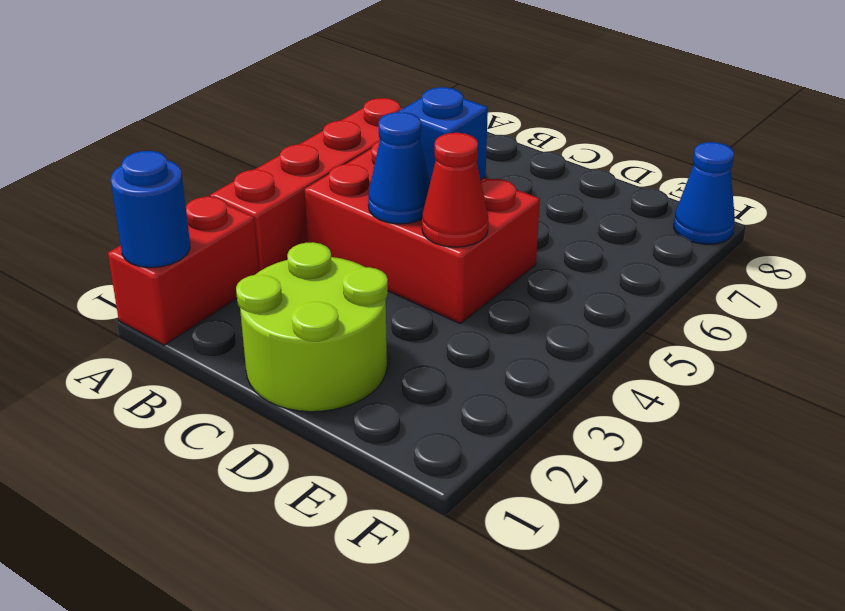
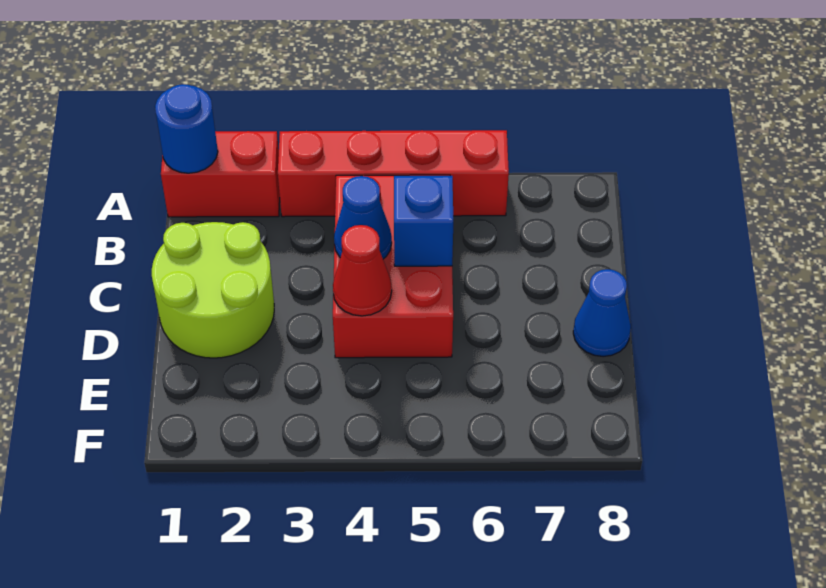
blue cone F8 level 1 -> blue cone D8 level 1

